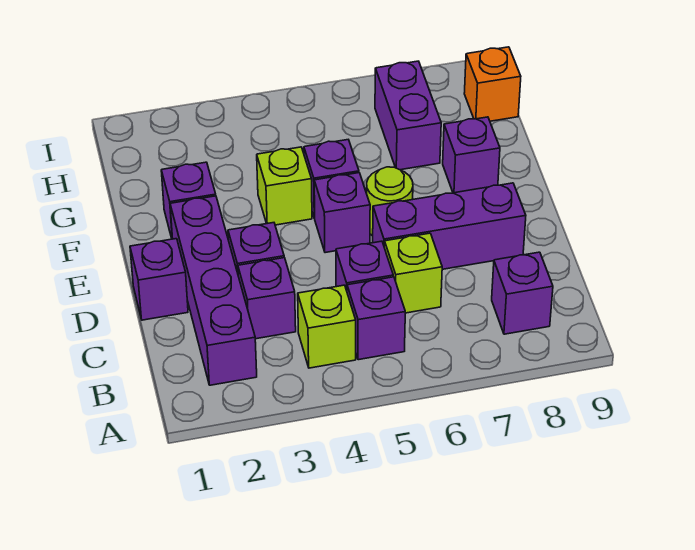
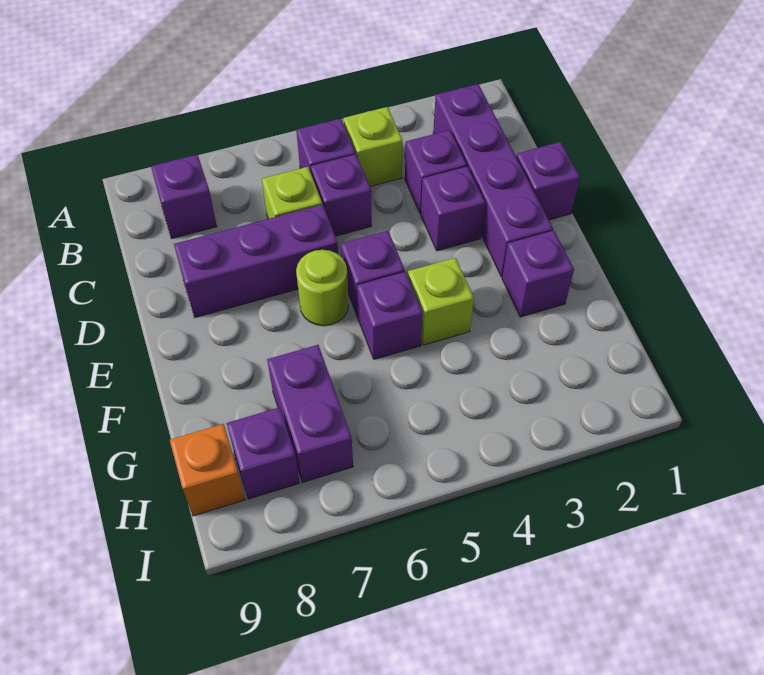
purple brick F8 level 1 -> purple brick H8 level 1

